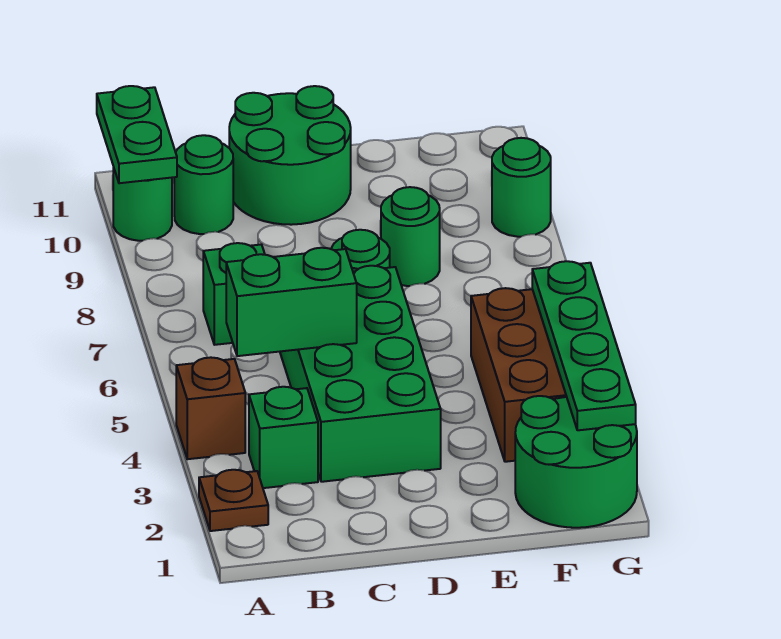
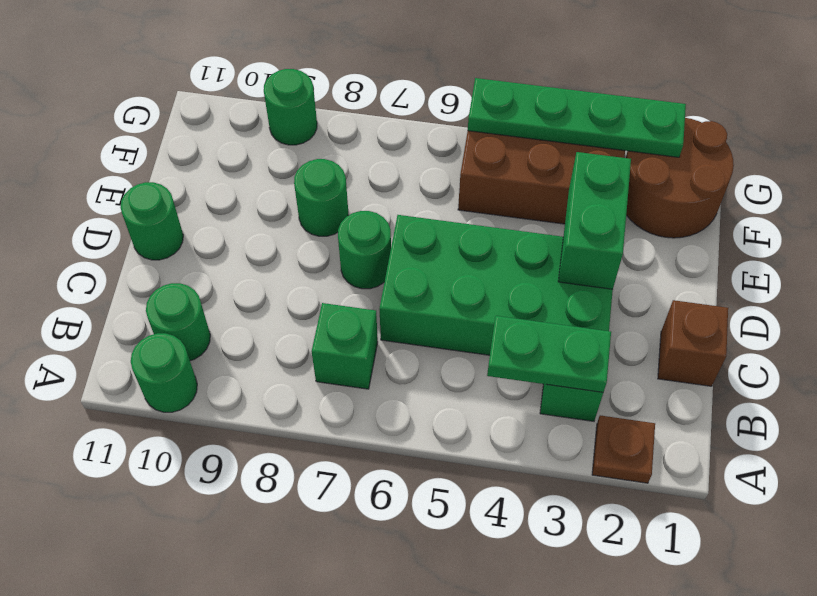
brown brick A4 level 1 -> brown brick C1 level 1
green plate A10:A11 level 2 -> green plate B3:B4 level 2
green brick B5:C5 level 2 -> green brick D3:E3 level 2
green round brick C10:D11 level 1 -> green round brick D11 level 1
green round brick F1:G2 level 1 -> brown round brick F1:G2 level 1

